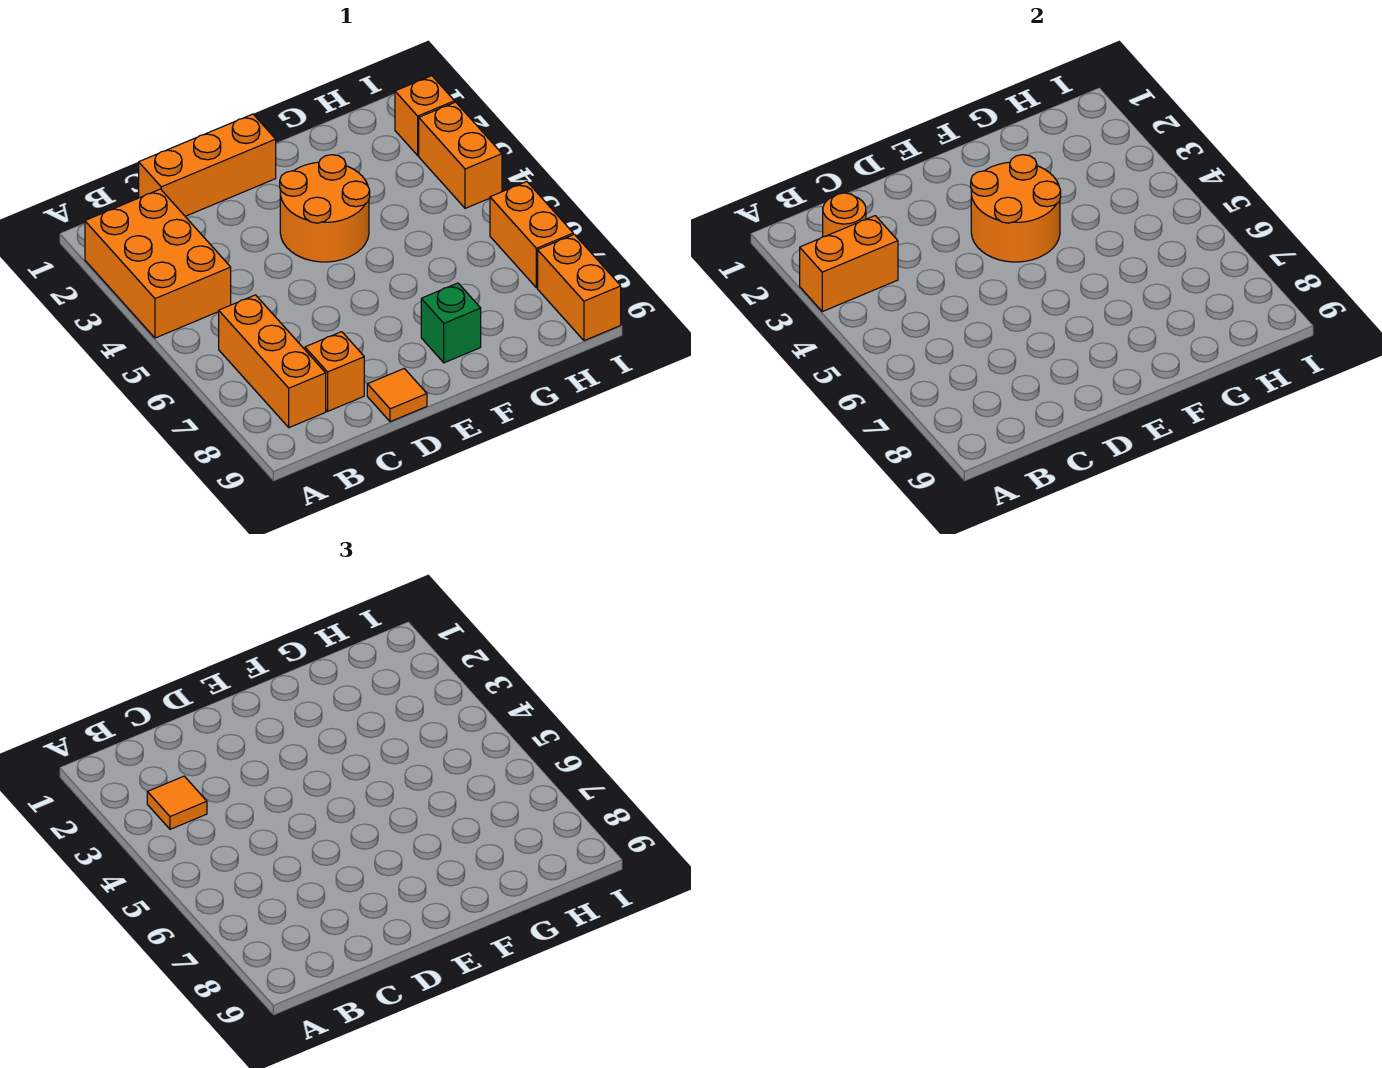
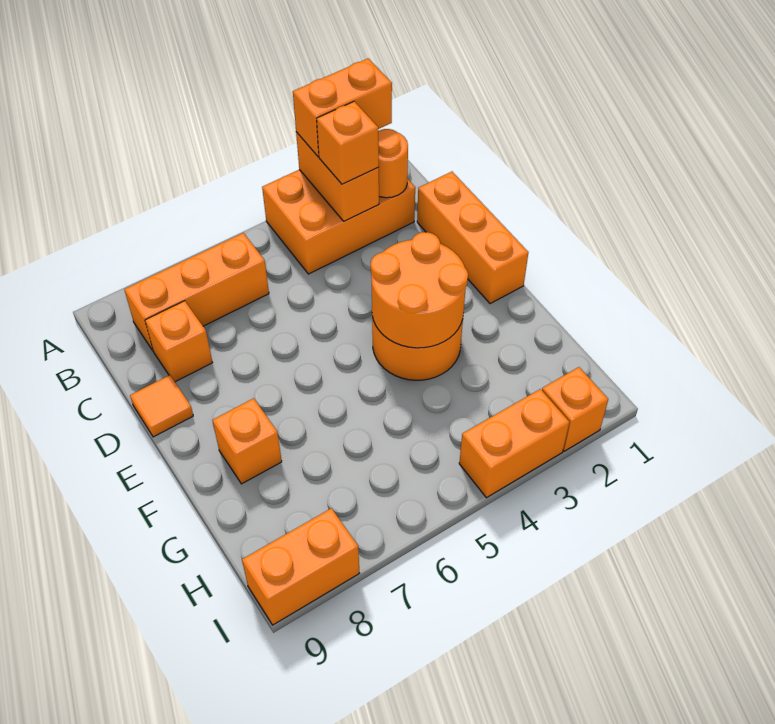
orange tile B3 level 3 -> orange brick B3 level 3
green brick F8 level 1 -> orange brick F8 level 1
orange brick I6:I7 level 1 -> orange brick A2:A3 level 3

